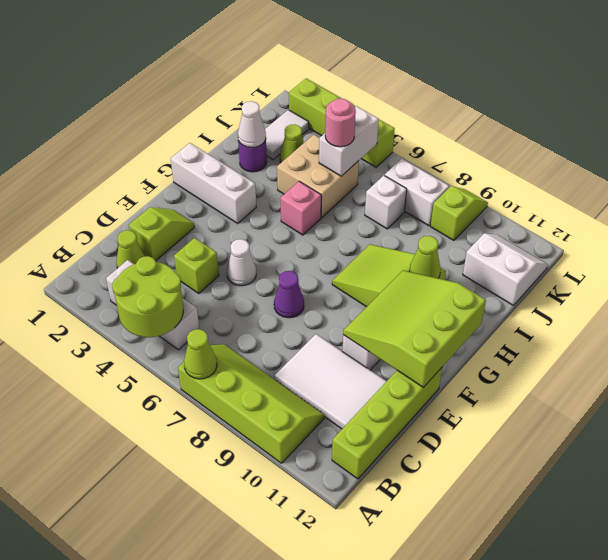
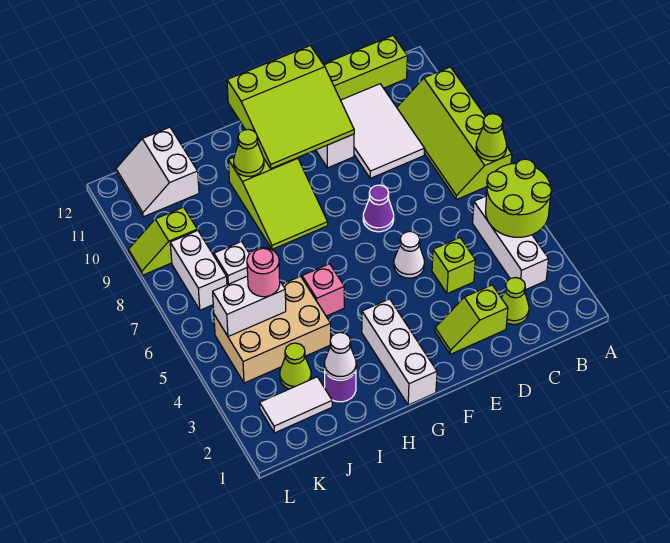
tan brick I4:J5 level 1 -> tan brick I4:K5 level 1
lime brick L2:L5 level 1 -> none

